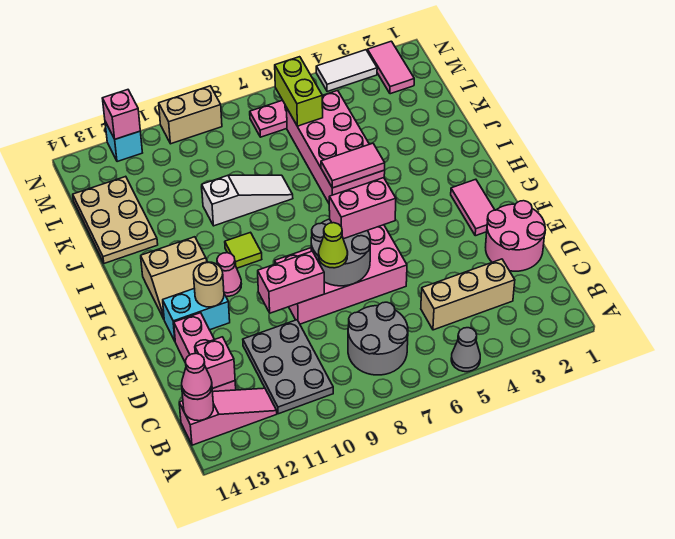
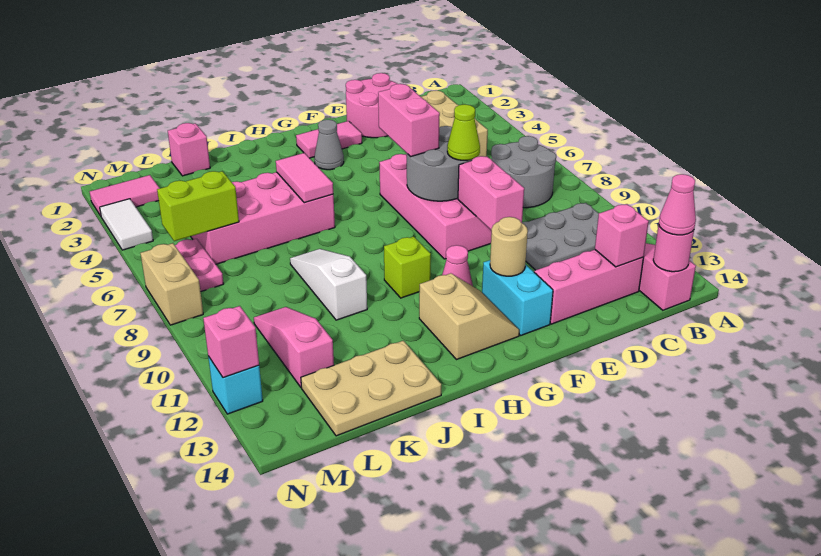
grey cone A5 level 1 -> grey cone G3 level 1
lime tile H10 level 1 -> lime brick H10 level 1
none -> pink brick K1 level 1
none -> pink slope L10:L12 level 1 top 12
tan brick N9:N10 level 1 -> tan brick N7:N8 level 1

